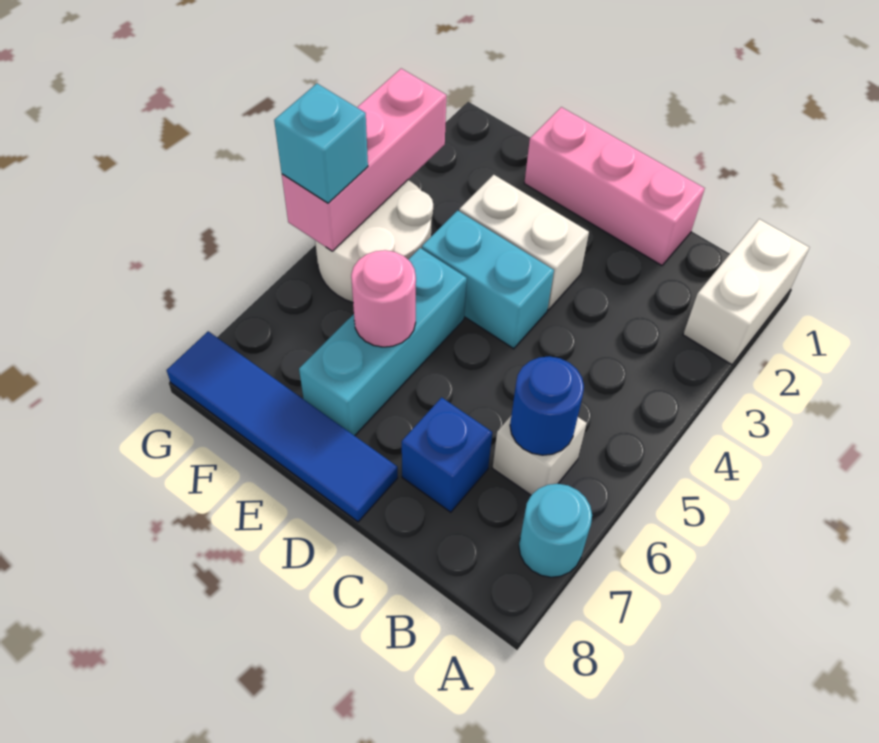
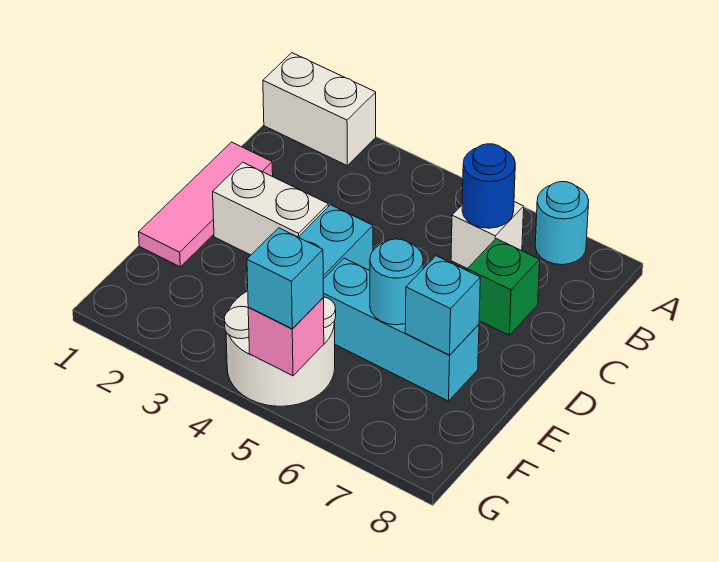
pink brick C1:E1 level 1 -> pink tile C1:E1 level 1
blue brick C7 level 1 -> green brick C7 level 1
white brick D3:E3 level 1 -> white brick D2:D3 level 1
blue tile D8:G8 level 1 -> none
pink round brick E6 level 2 -> cyan round brick E6 level 2
none -> cyan brick E7 level 2
pink brick G3:G5 level 2 -> pink brick G5 level 2

